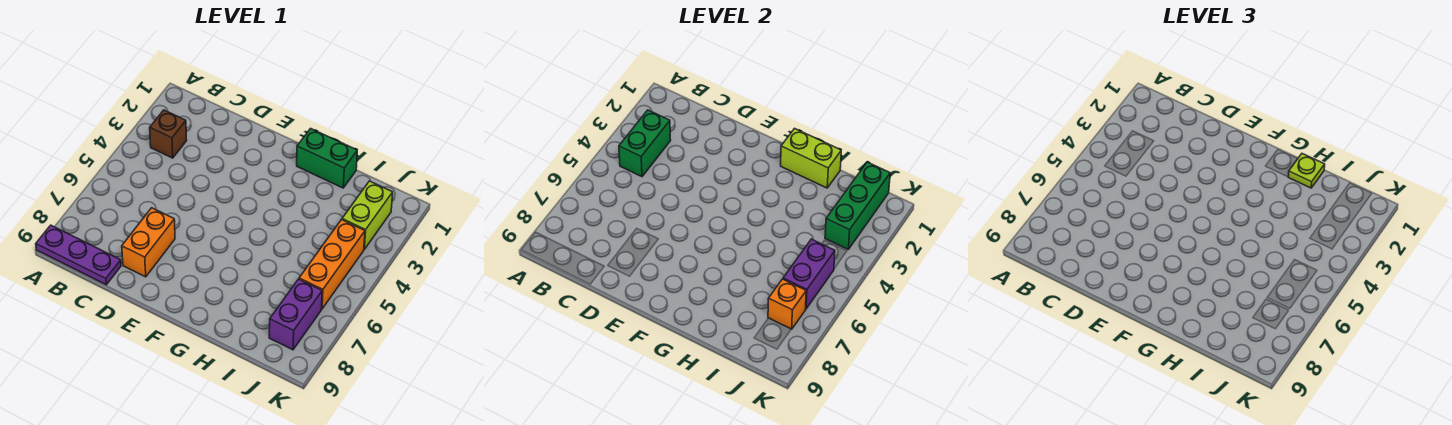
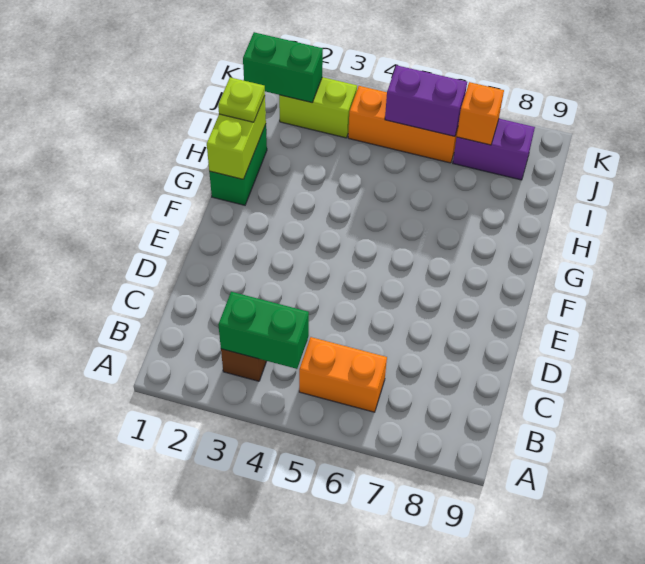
purple plate A9:C9 level 1 -> none
orange brick D7:D8 level 1 -> orange brick B5:B6 level 1
green brick J1:J3 level 2 -> green brick J1:J2 level 2

